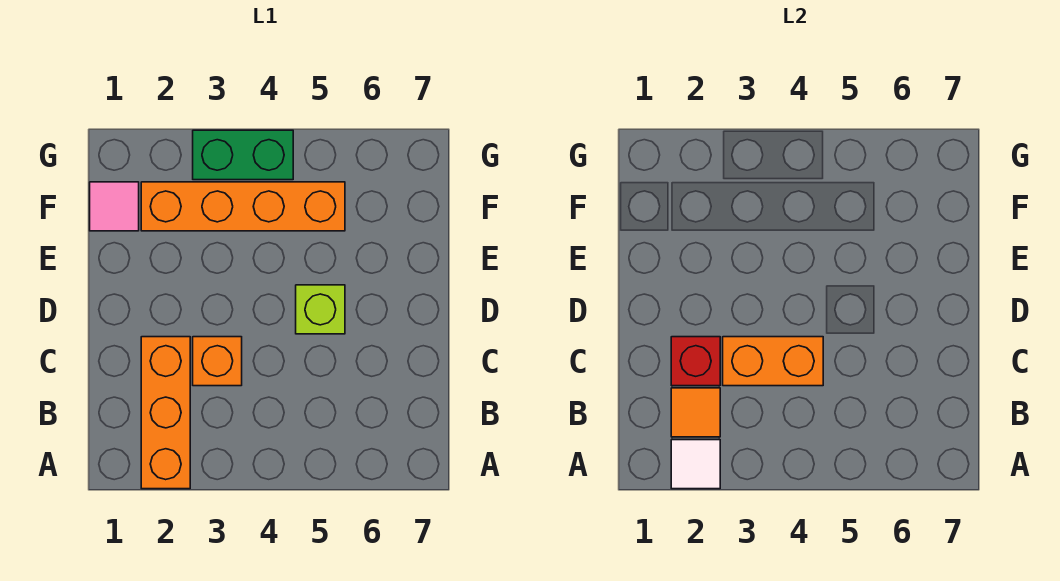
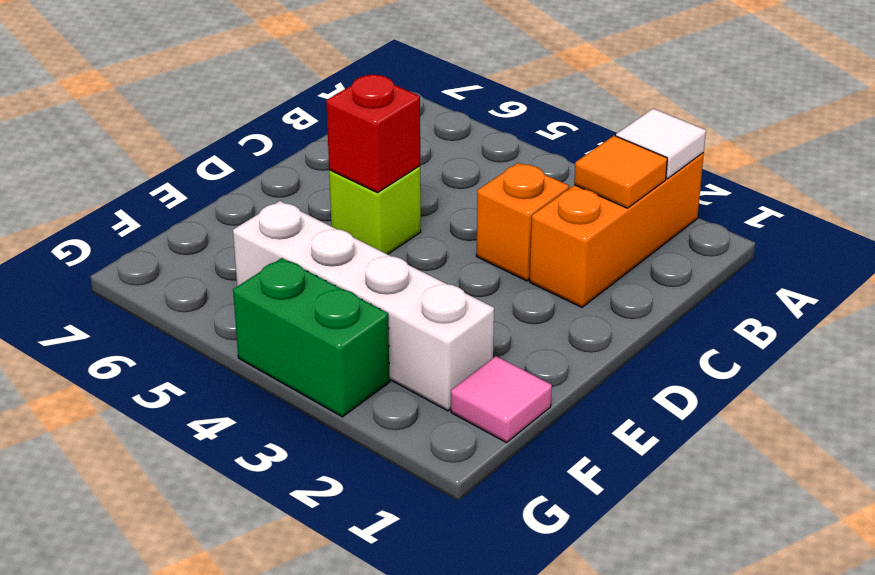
red brick C2 level 2 -> red brick D5 level 2
orange brick C3:C4 level 2 -> none
orange brick F2:F5 level 1 -> white brick F2:F5 level 1

